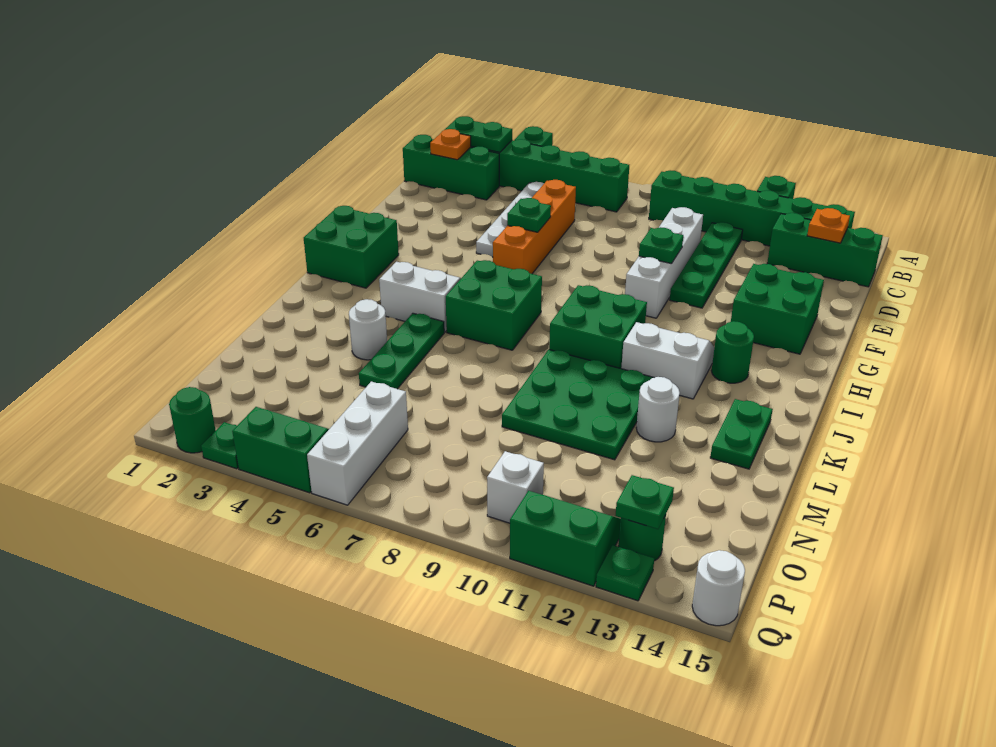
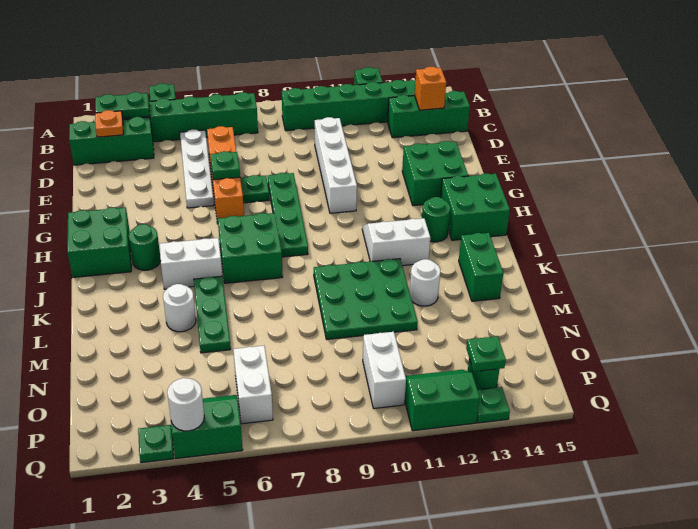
green plate C11:F11 level 1 -> green plate F8:I8 level 1
orange plate C14 level 2 -> orange brick C14 level 2
green plate F10 level 2 -> green plate F7 level 1
green brick I9:J10 level 1 -> green brick H14:I15 level 1
green plate K14:L14 level 1 -> green brick K14:L14 level 1
white brick O6:Q6 level 1 -> white brick O6:P6 level 1
white brick P10 level 1 -> white brick O10:P10 level 1
green round brick Q2 level 1 -> green round brick I3 level 1
white round brick Q15 level 1 -> white round brick Q4 level 2

